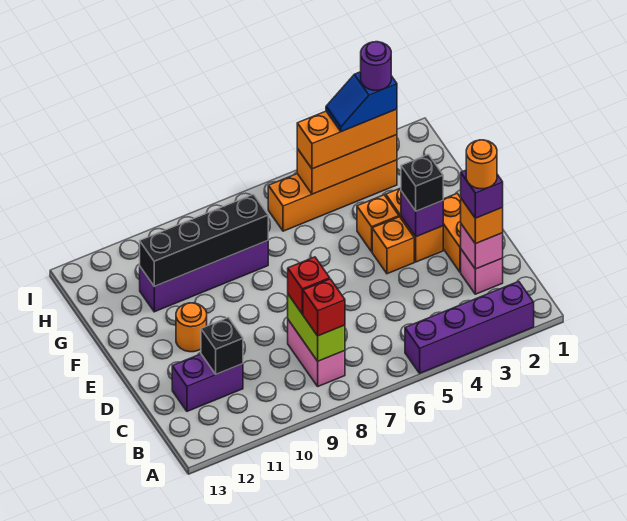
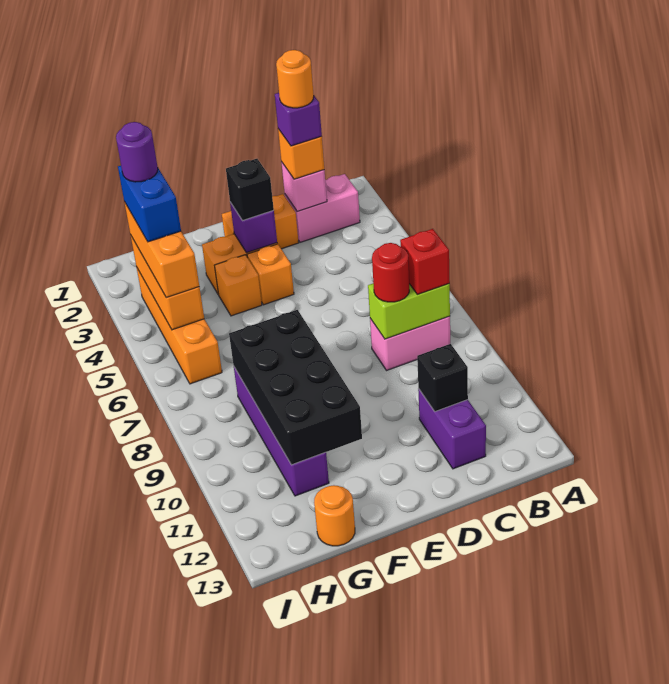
purple brick A2:A5 level 1 -> none
pink brick C2 level 1 -> pink brick B2:C2 level 1
red brick C8 level 3 -> red round brick C8 level 3
orange round brick E11 level 1 -> orange round brick G13 level 1
black brick G8:G11 level 2 -> black brick F8:G11 level 2
blue slope H3:H4 level 4 top 3 -> blue brick H3:H4 level 4

